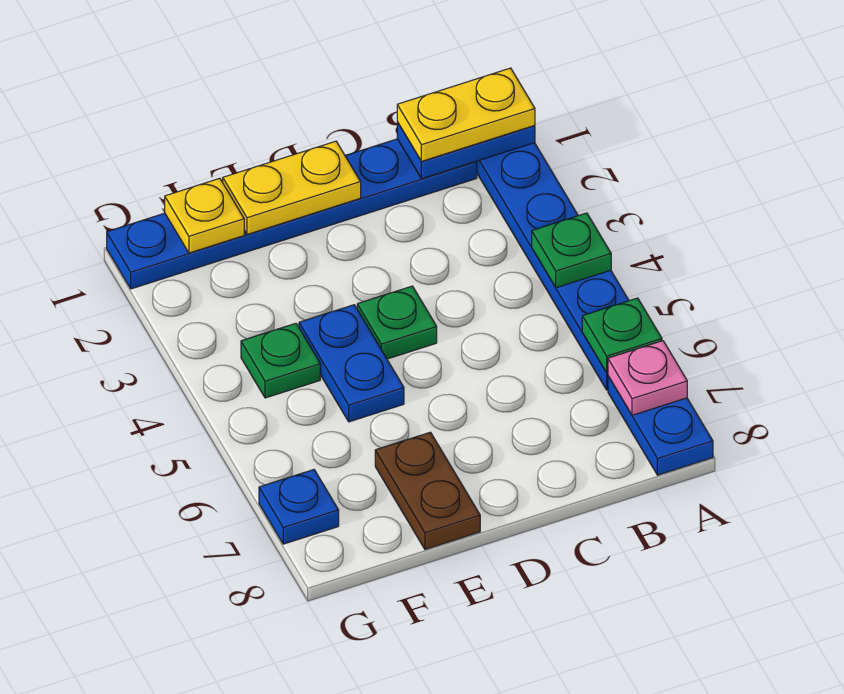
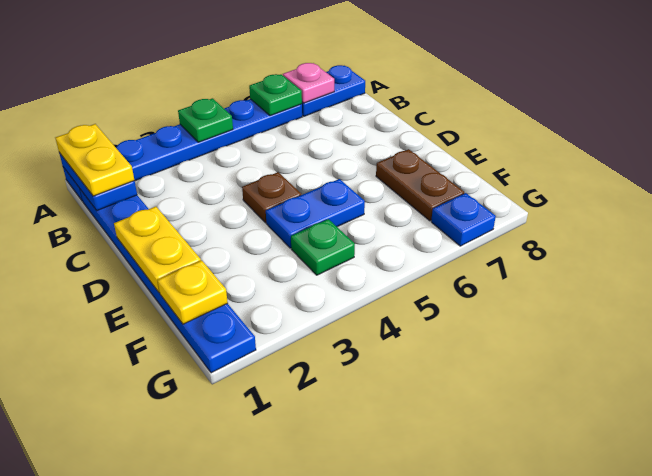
green plate D4 level 1 -> brown plate D4 level 1
brown plate E7:E8 level 1 -> brown plate E7:F7 level 1

